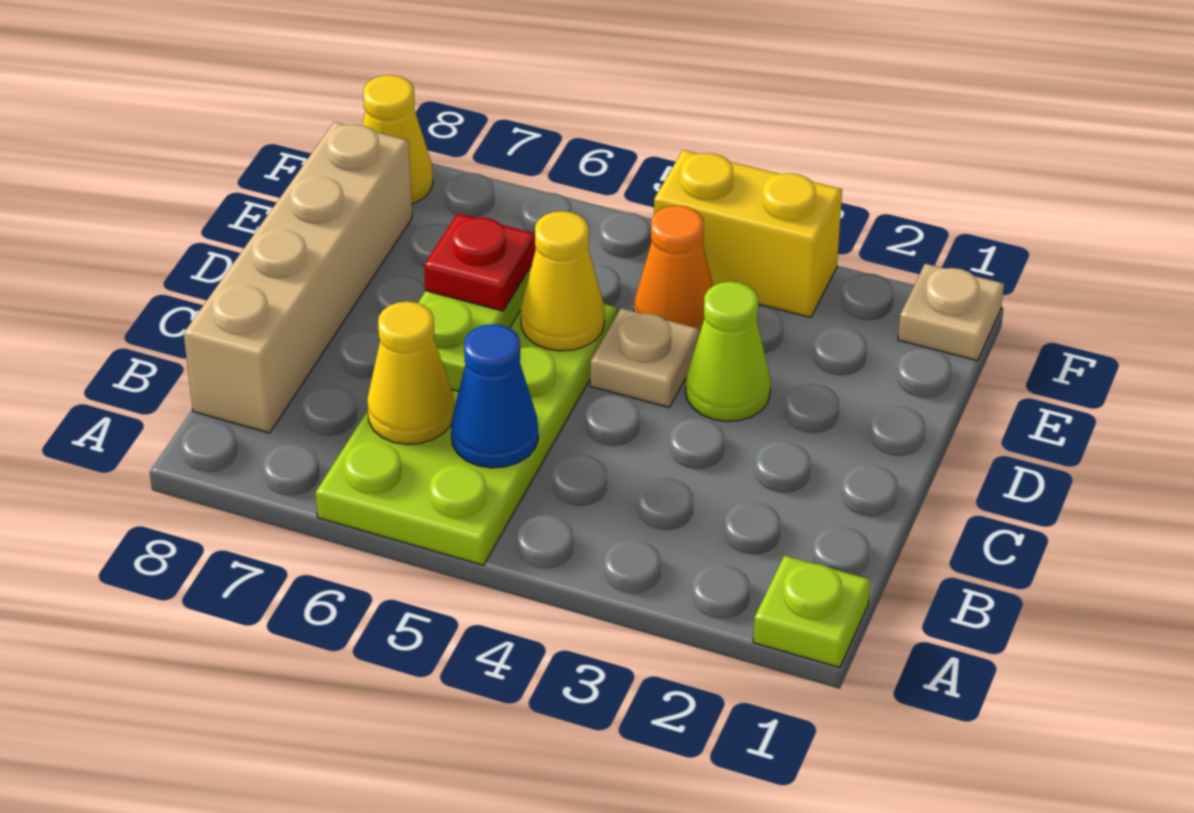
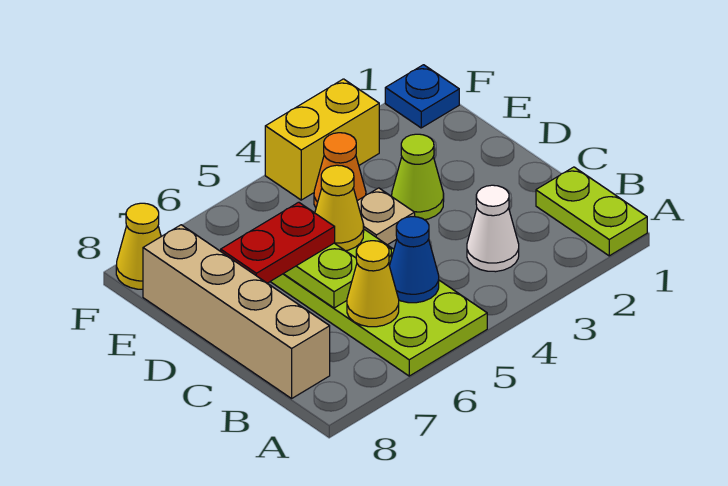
lime plate A1 level 1 -> lime plate A1:B1 level 1
none -> white cone B3 level 1
red plate D6 level 3 -> red plate D6:D7 level 3
tan plate F1 level 1 -> blue plate F1 level 1

